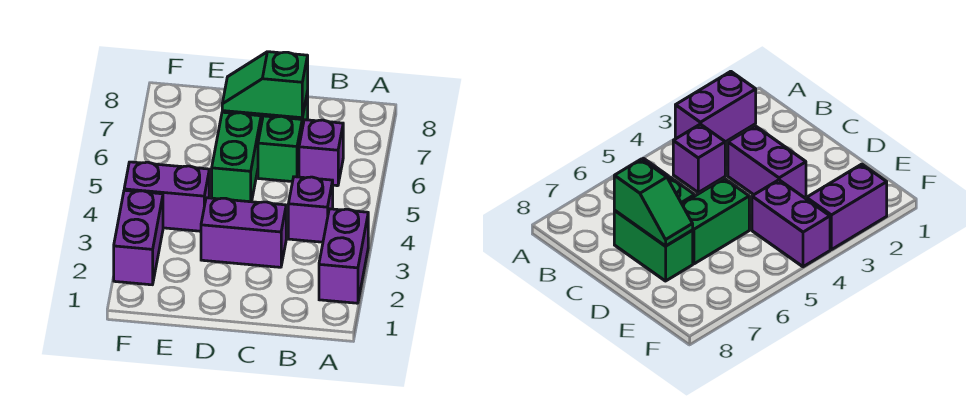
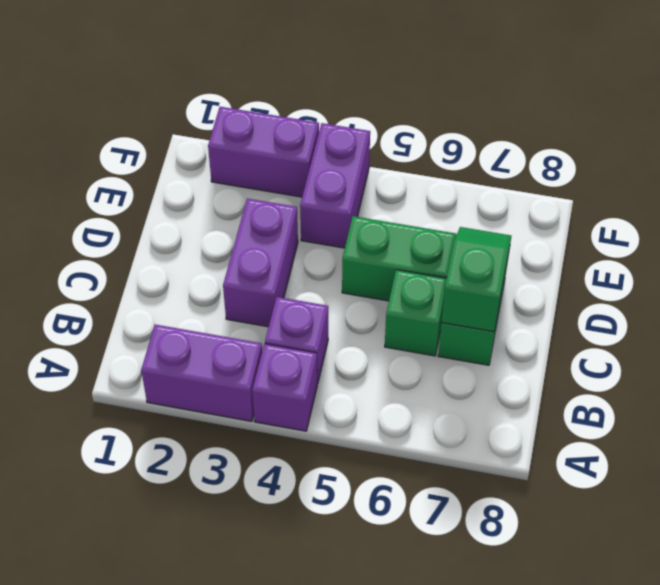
purple brick B6 level 1 -> purple brick A4 level 1

